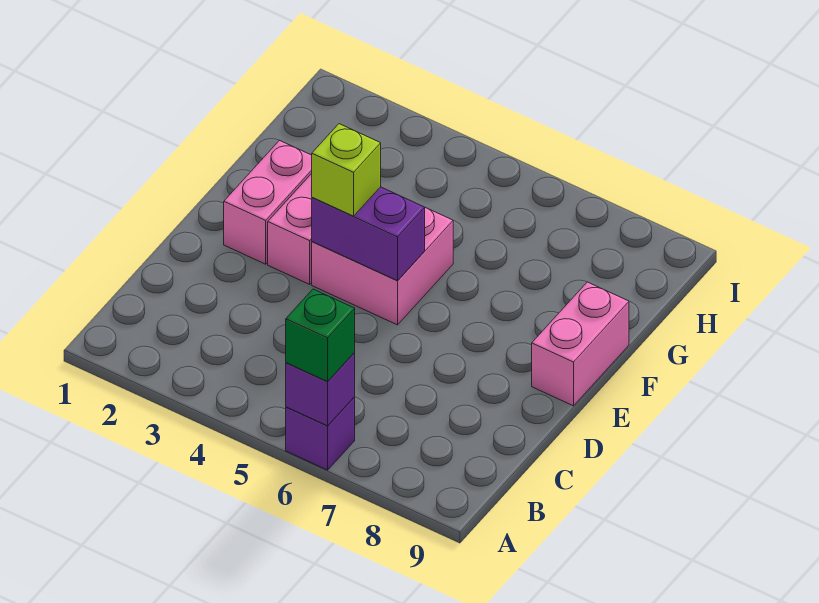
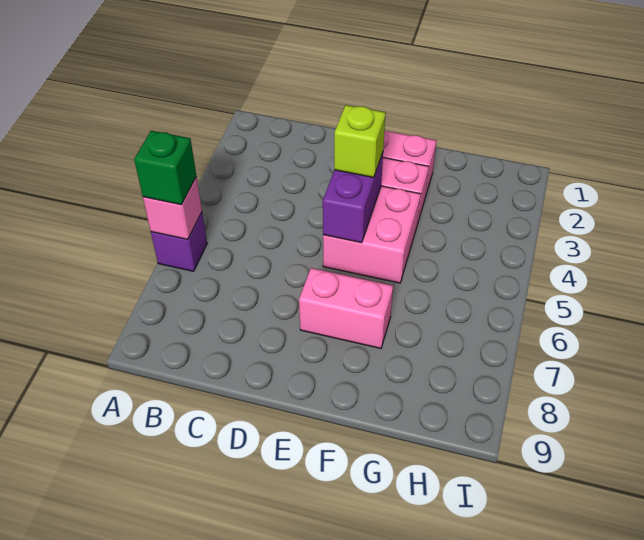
purple brick A6 level 2 -> pink brick A6 level 2
pink brick E9:F9 level 1 -> pink brick E7:F7 level 1

